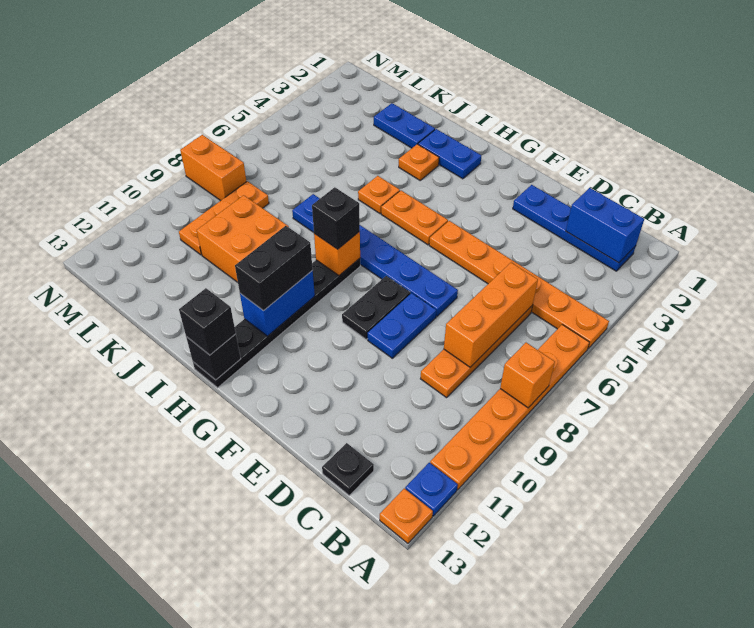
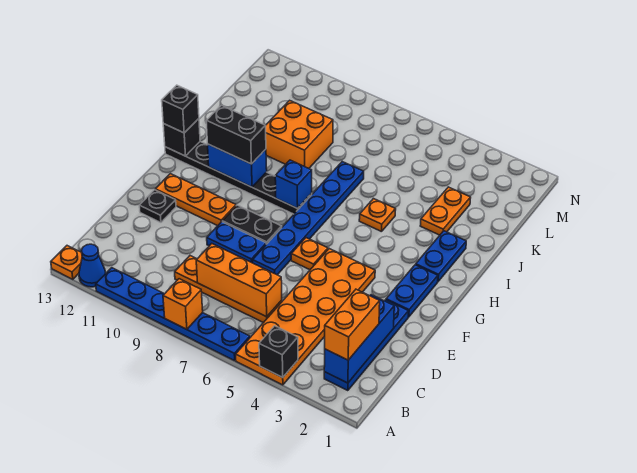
orange plate A5:F5 level 1 -> orange plate A4:F5 level 1
orange plate A6:A11 level 1 -> blue plate A6:A11 level 1
blue plate A12 level 1 -> blue cone A12 level 1
blue brick B2:C2 level 2 -> blue brick B2:D2 level 2
black plate C13 level 1 -> black plate E12 level 1
orange plate G5:H5 level 1 -> orange plate J3:K3 level 1
orange brick H8 level 2 -> blue brick H8 level 2
black brick H8 level 3 -> black brick A4 level 2
orange plate I3 level 1 -> orange plate F6 level 1
blue plate J2:K2 level 1 -> blue plate F2:G2 level 1
orange plate L8:L10 level 1 -> orange plate F10:F12 level 1
orange brick M8:N8 level 1 -> orange brick B2:C2 level 3

